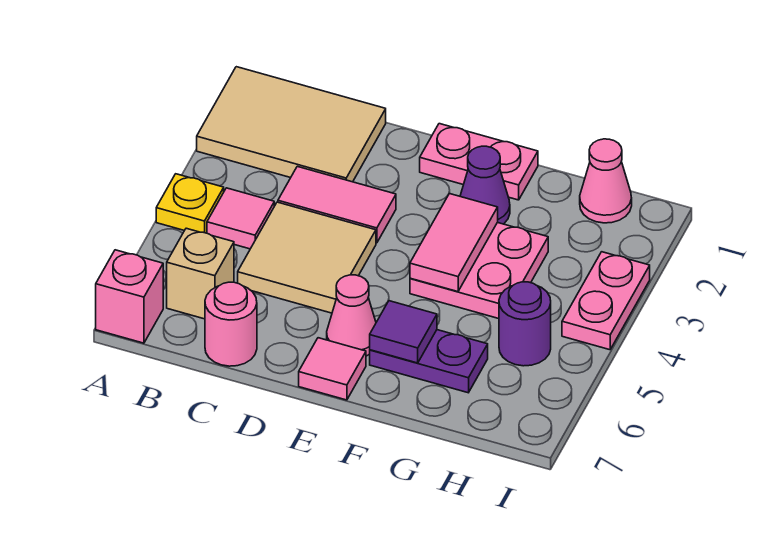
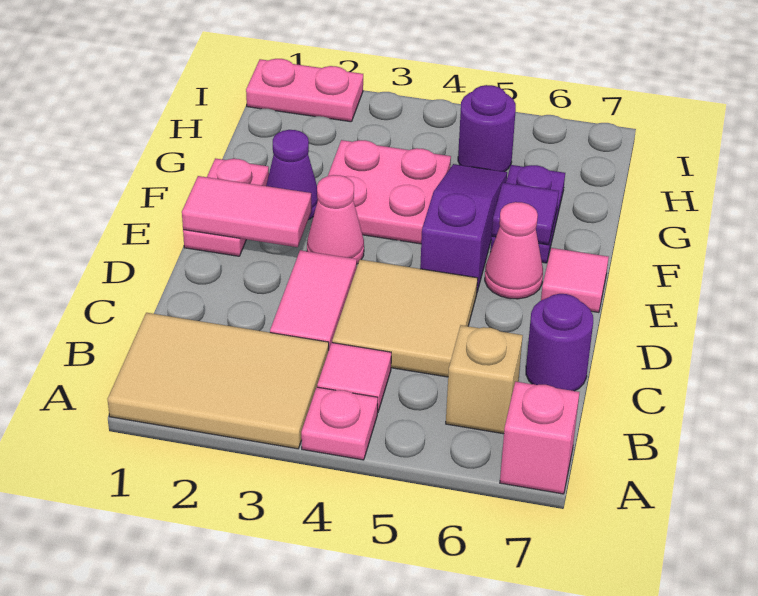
tan tile A1:C2 level 1 -> tan tile A1:B3 level 1
yellow plate A4 level 1 -> pink plate A4 level 1
pink round brick C7 level 1 -> purple round brick C7 level 1
none -> purple slope E5:G5 level 1 top E
pink tile F3:F4 level 2 -> pink tile E1:E2 level 2
pink cone H1 level 1 -> pink cone E3 level 1
pink plate I3:I4 level 1 -> pink plate I1:I2 level 1

